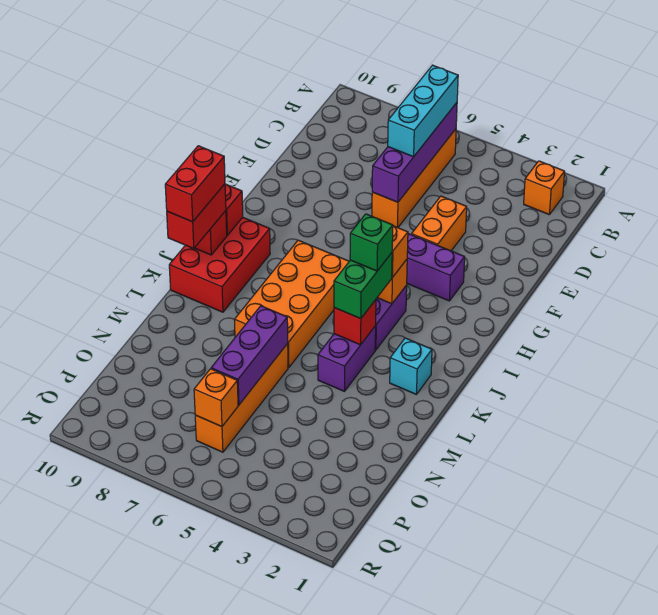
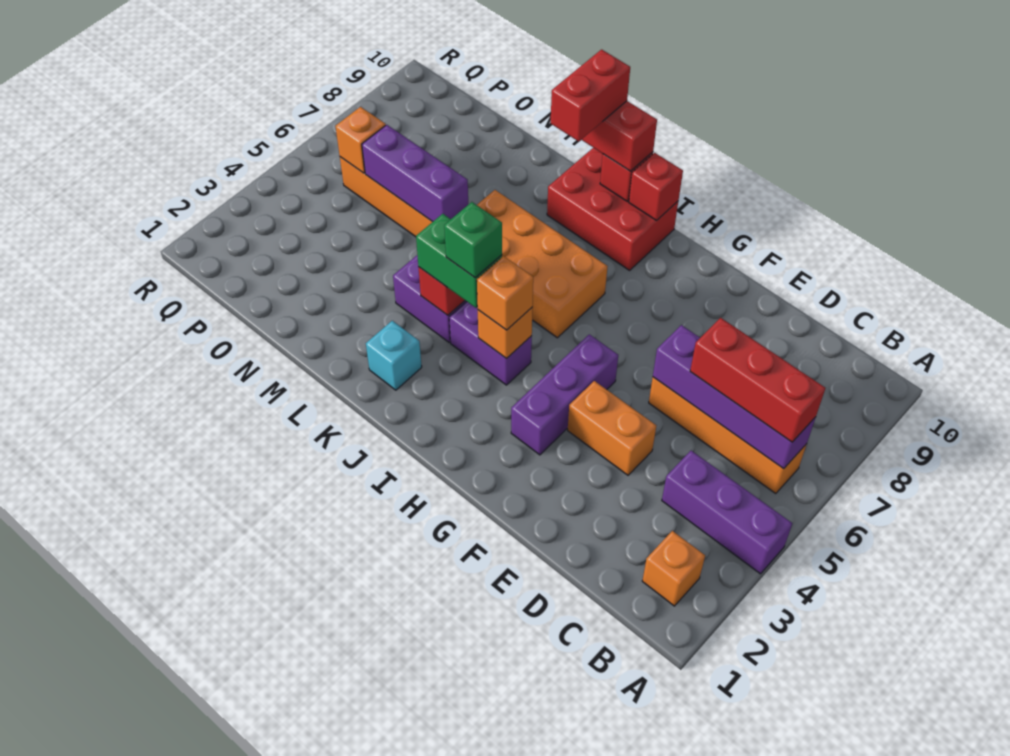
none -> purple brick A4:C4 level 1
cyan brick B6:D6 level 3 -> red brick B6:D6 level 3
red brick J10:K10 level 4 -> red brick K9:K10 level 4

